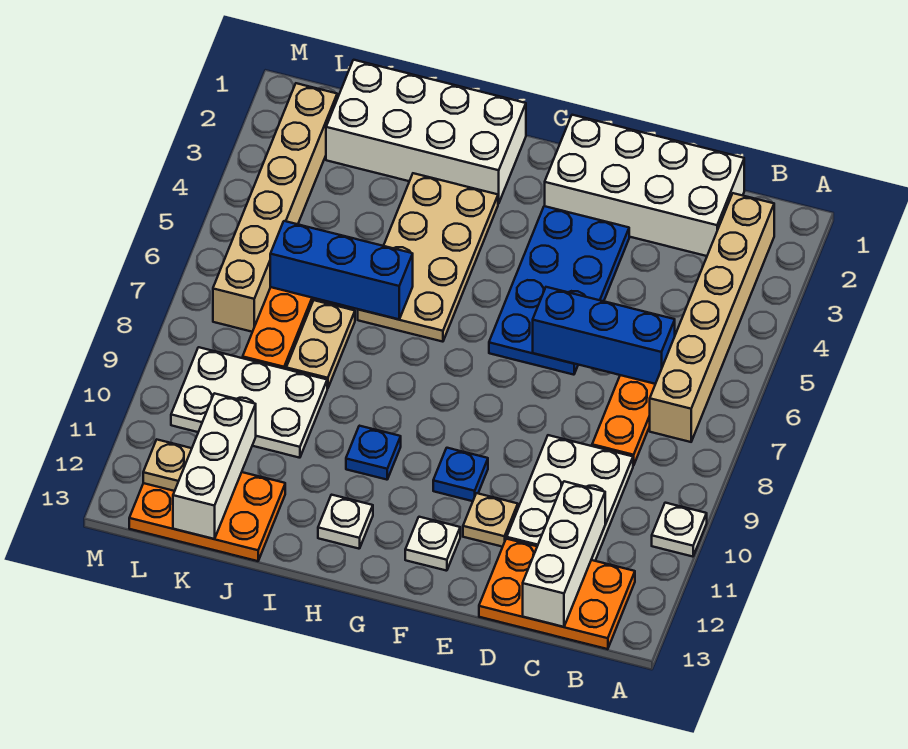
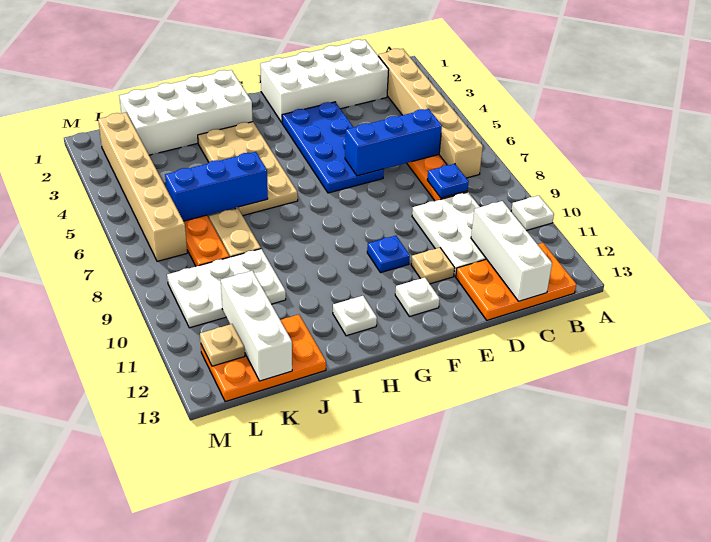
blue plate H10 level 1 -> blue plate C8 level 2

